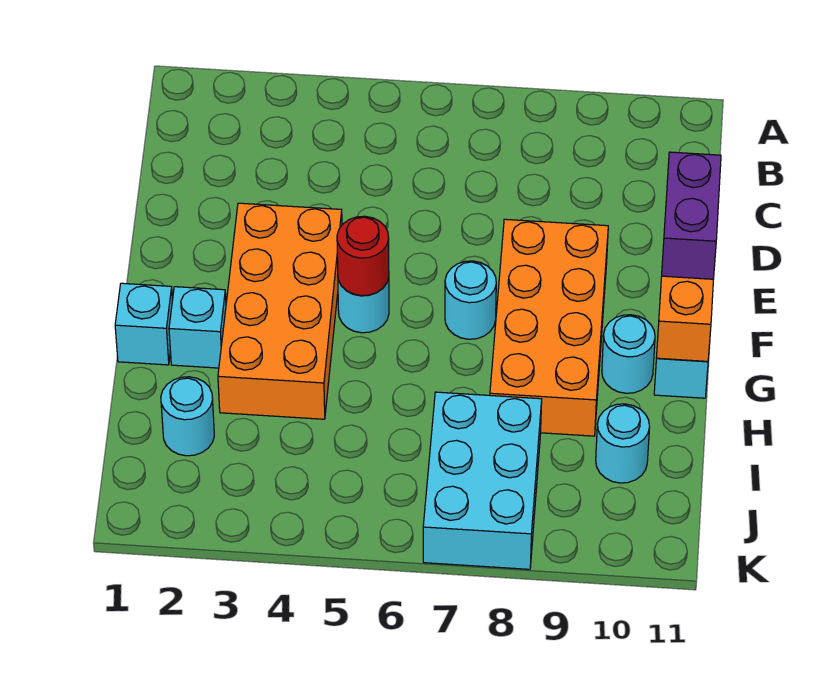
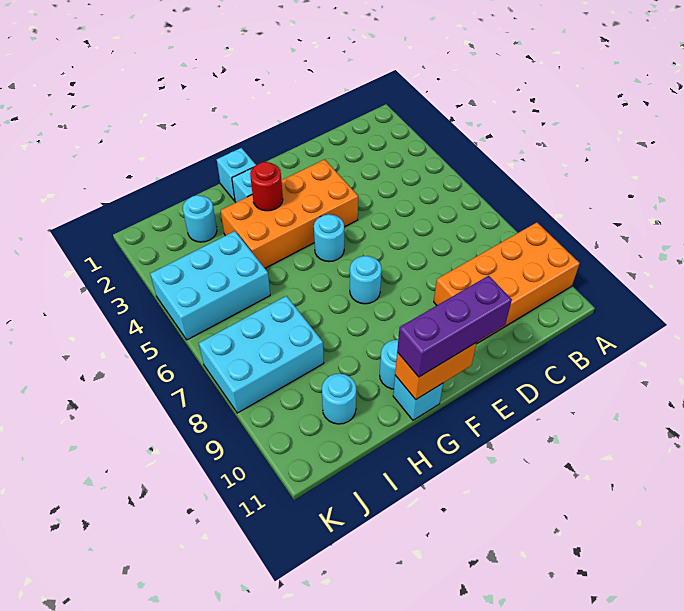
orange brick E8:H9 level 1 -> orange brick A9:D10 level 1
purple brick E11:F11 level 3 -> purple brick E11:G11 level 3
red round brick F5 level 2 -> red round brick G3 level 2
none -> cyan brick I4:K5 level 1

